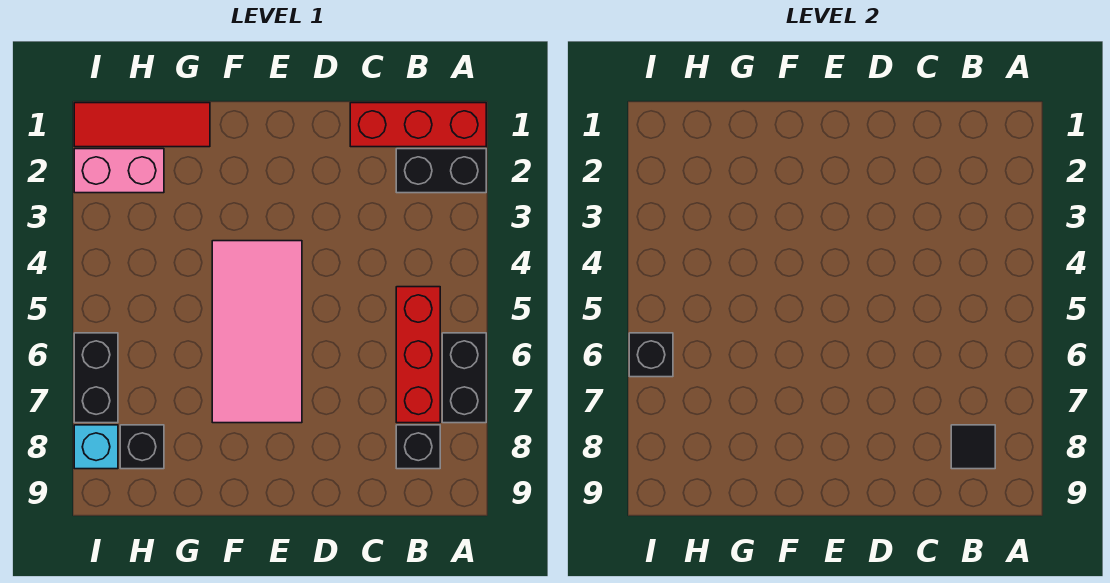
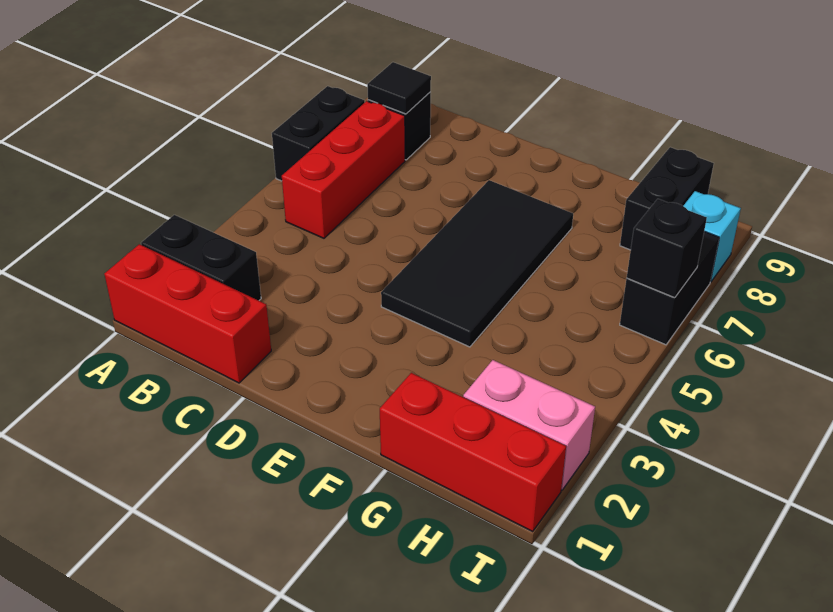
pink tile E4:F7 level 1 -> black tile E4:F7 level 1
red tile G1:I1 level 1 -> red brick G1:I1 level 1
black brick H8 level 1 -> black brick H8:H9 level 1

